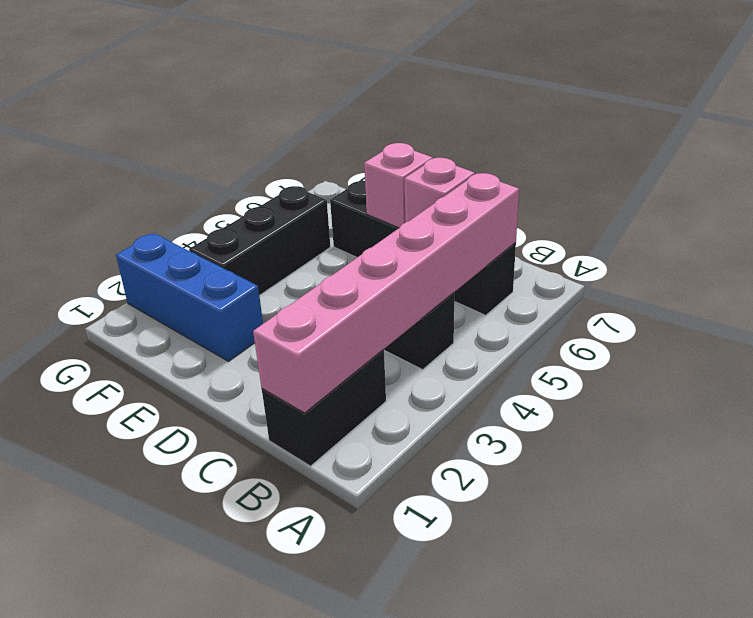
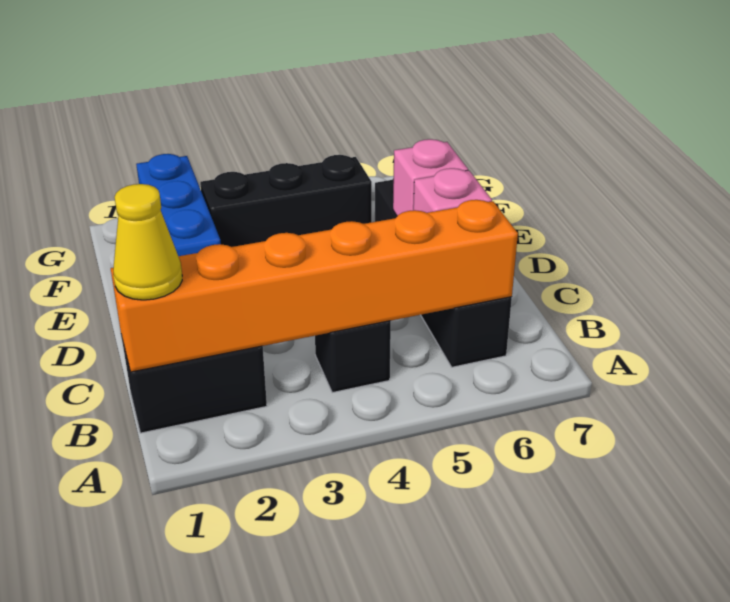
pink brick B1:B6 level 2 -> orange brick B1:B6 level 2
none -> yellow cone B1 level 3

